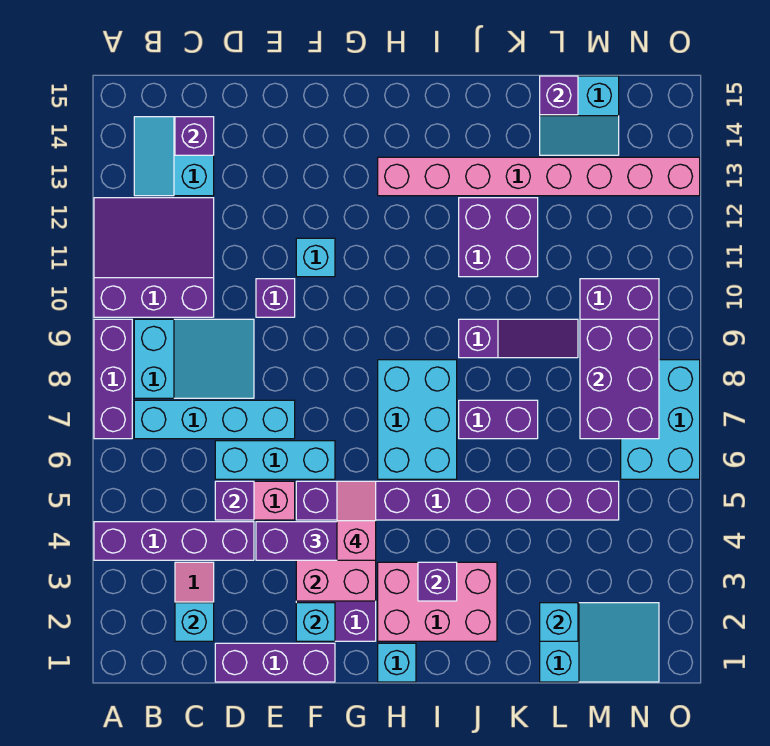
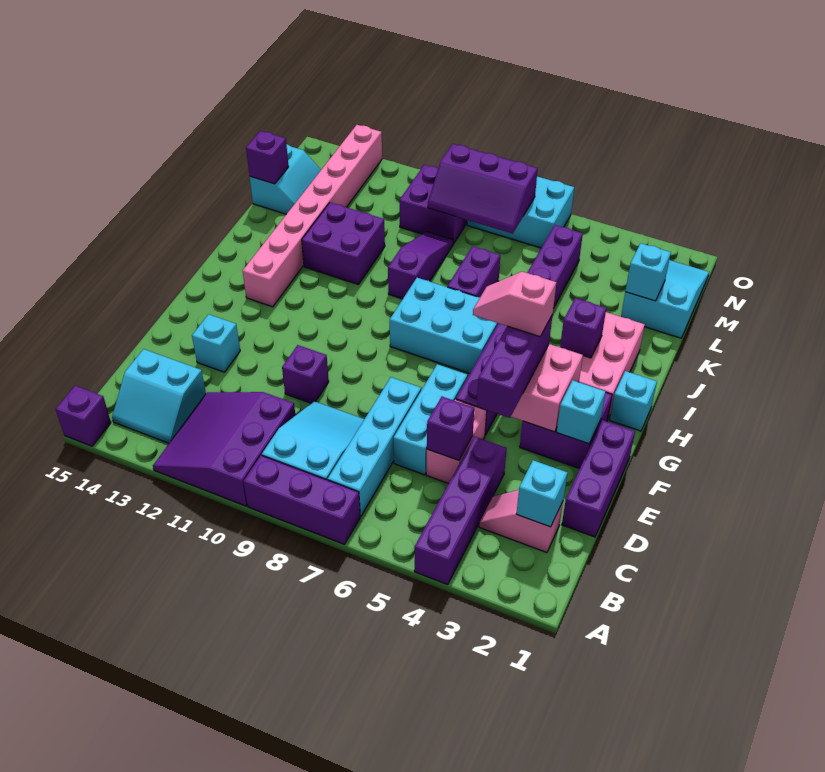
purple brick C14 level 2 -> purple brick A15 level 1
cyan brick F11 level 1 -> cyan brick E13 level 1
purple brick M7:N9 level 2 -> purple slope M7:N9 level 2 top N

